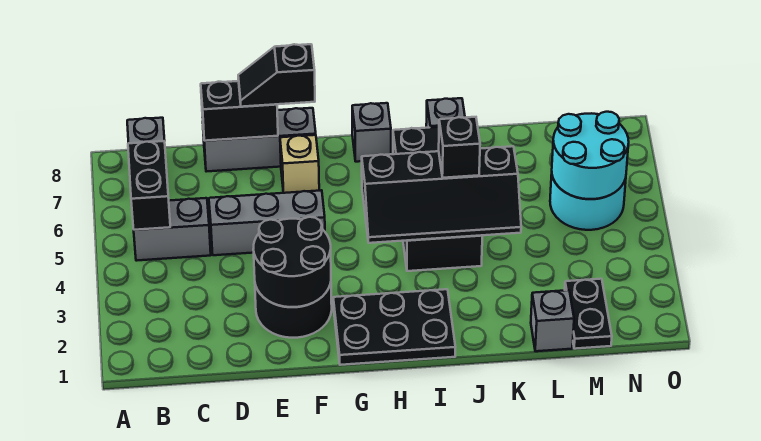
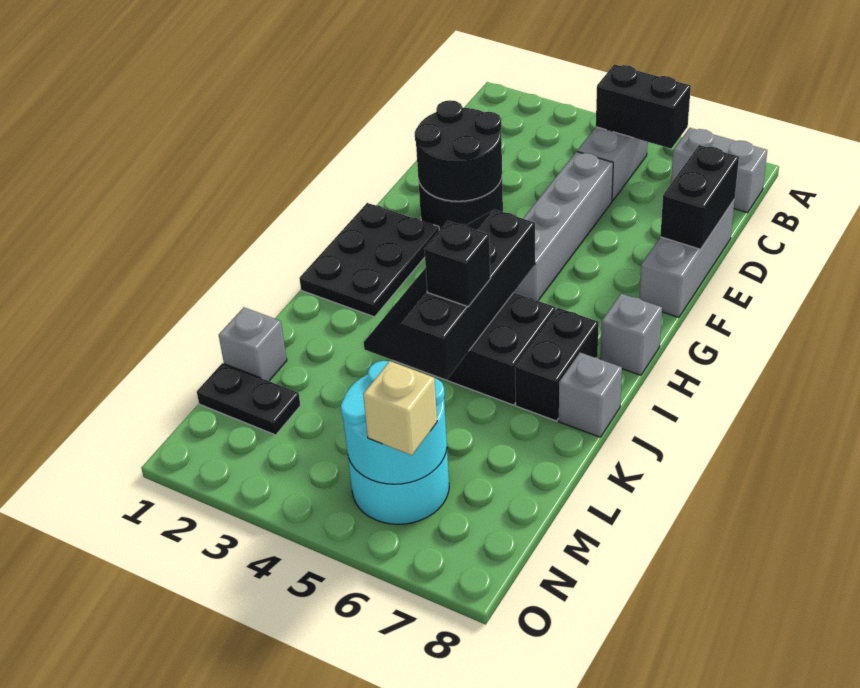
grey brick D5:F5 level 1 -> grey brick D5:G5 level 1
black slope E8:F8 level 3 top F -> none
tan brick F7 level 1 -> tan brick N6 level 3

